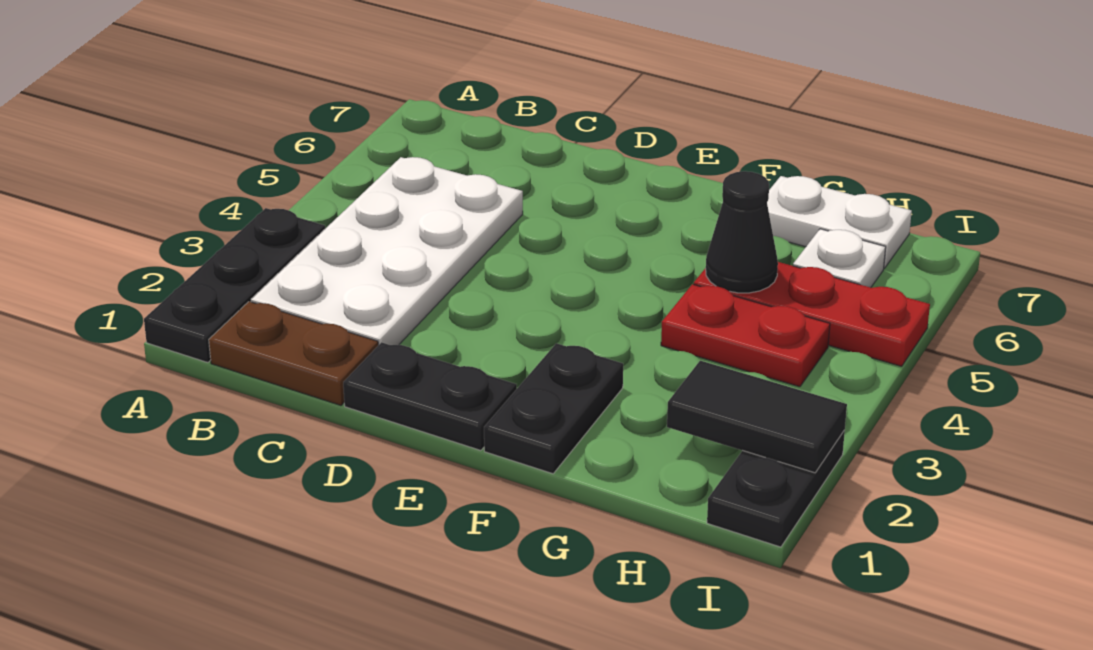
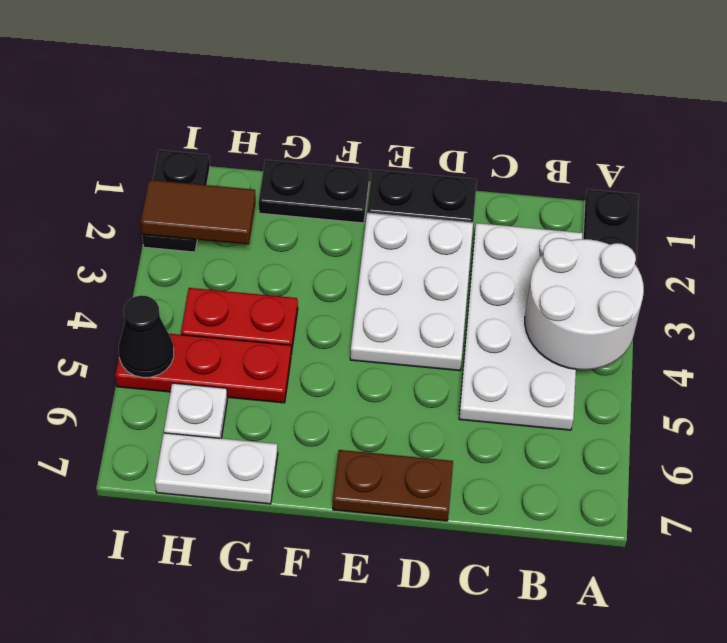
none -> white round brick A3:B4 level 2
brown plate B1:C1 level 1 -> brown plate D7:E7 level 1
none -> white plate D2:E4 level 1
black plate F1:F2 level 1 -> black plate F1:G1 level 1
black cone G5 level 2 -> black cone I5 level 2
black tile H2:I2 level 2 -> brown tile H2:I2 level 2

